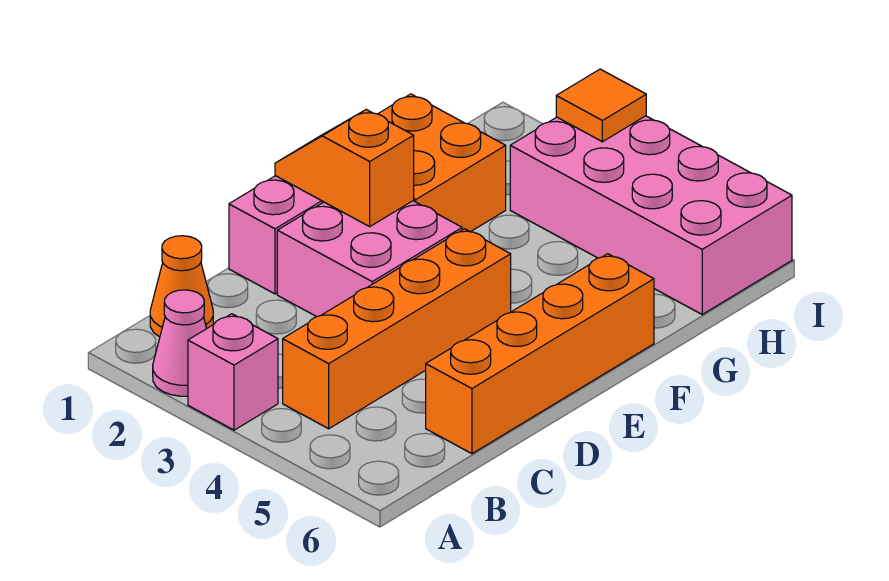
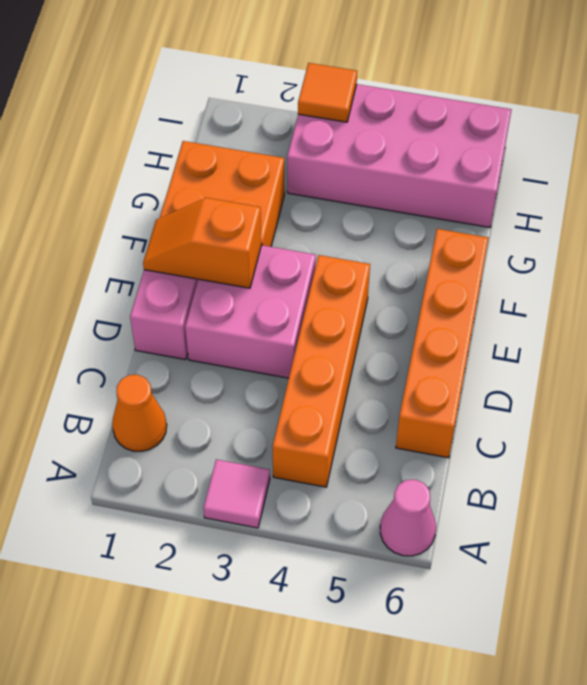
pink cone A2 level 1 -> pink cone A6 level 1
pink brick A3 level 1 -> pink tile A3 level 1

